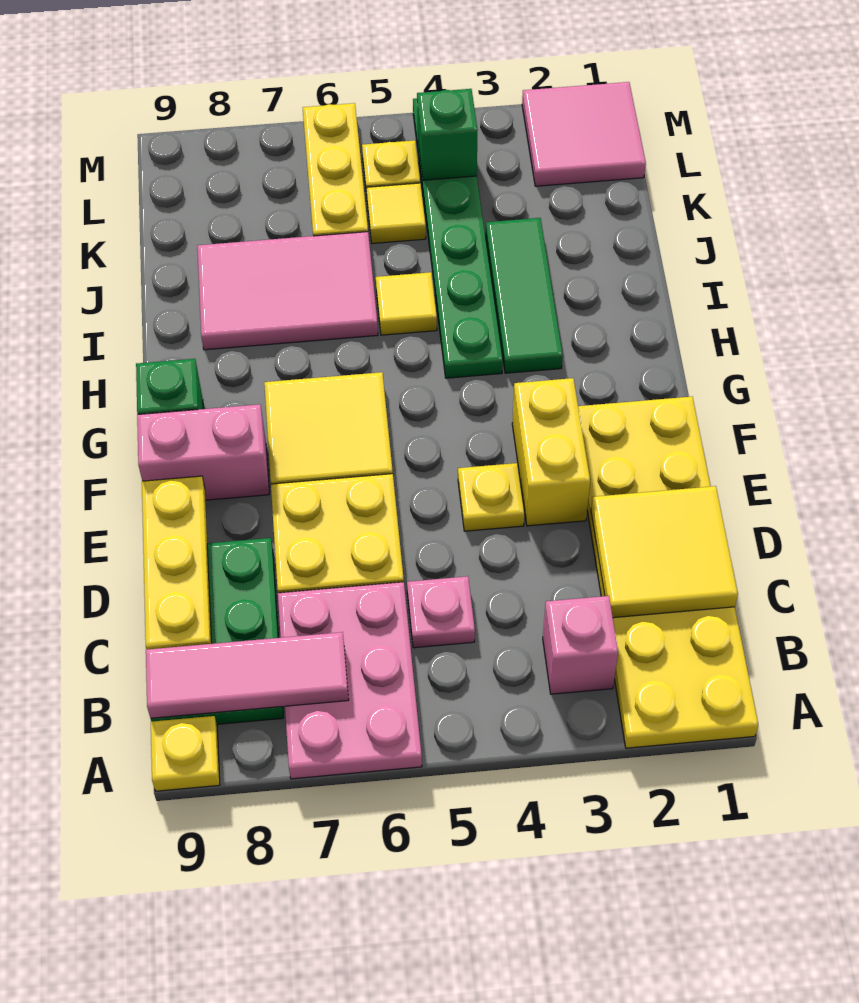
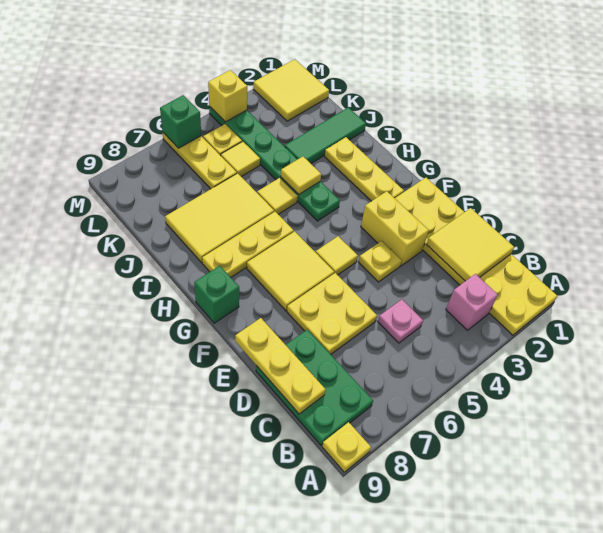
pink plate A6:C7 level 1 -> none
pink tile B7:B9 level 2 -> none
none -> yellow tile F5 level 1
pink brick F8:F9 level 1 -> none
none -> yellow plate G2:I2 level 1
green tile H3:J3 level 1 -> green tile J1:J3 level 1
none -> yellow plate H6:H8 level 1
none -> yellow tile I4 level 2
pink tile I6:J8 level 1 -> yellow tile I6:J8 level 1
pink tile L1:M2 level 1 -> yellow tile L1:M2 level 1
green brick L4 level 2 -> green brick M6 level 2
none -> yellow brick M4 level 2

